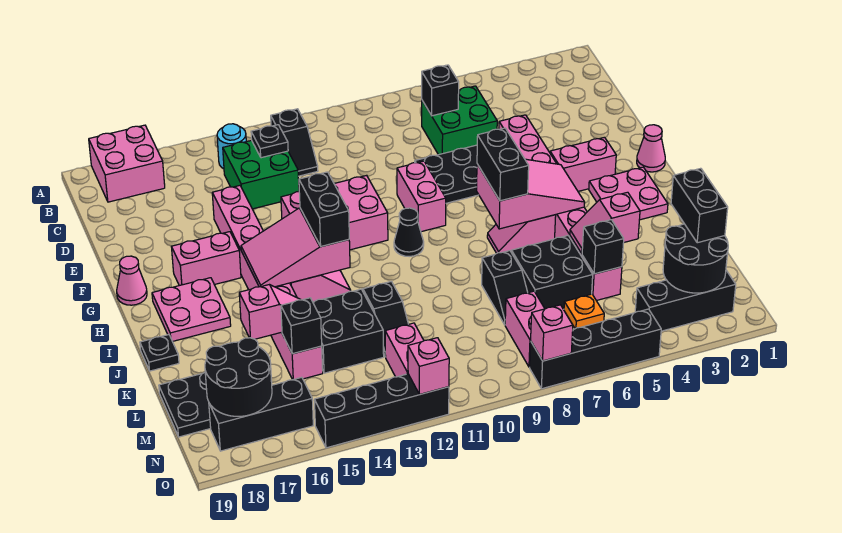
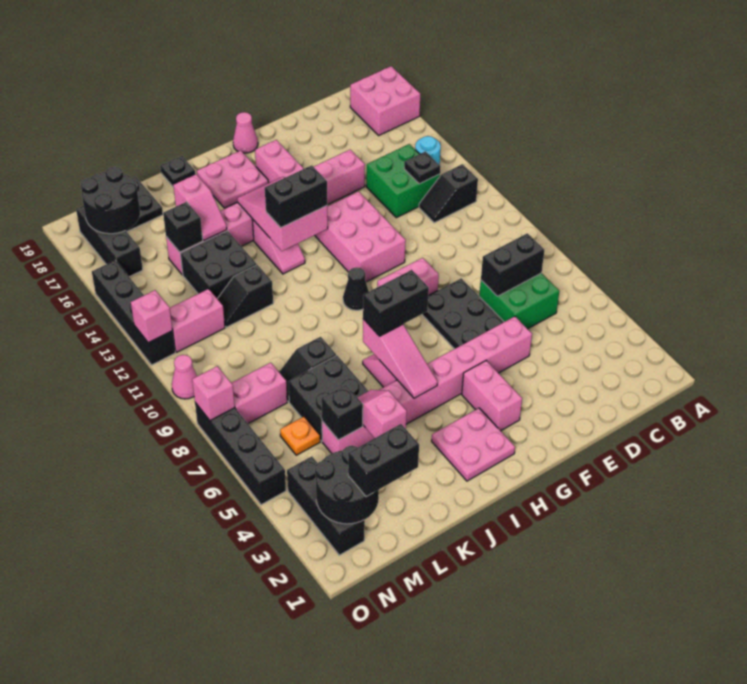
black brick C7 level 2 -> black brick C7:D7 level 2
pink cone G1 level 1 -> pink cone O10 level 1
pink slope H5:I7 level 2 top 7 -> pink slope I5:I7 level 2 top 7

